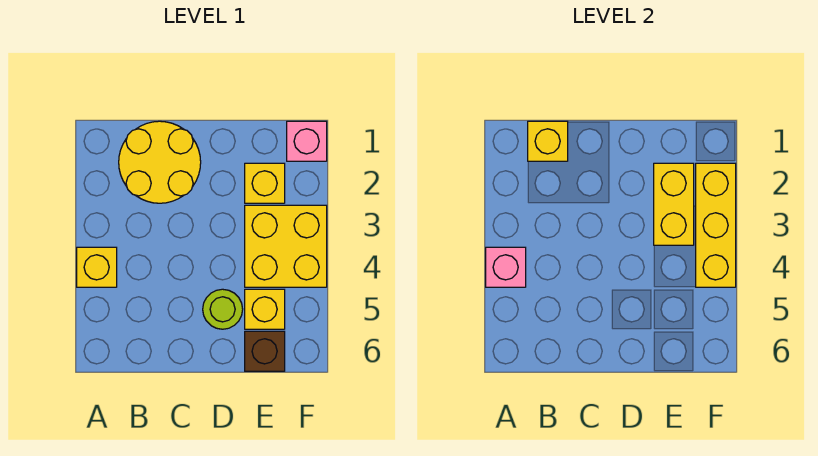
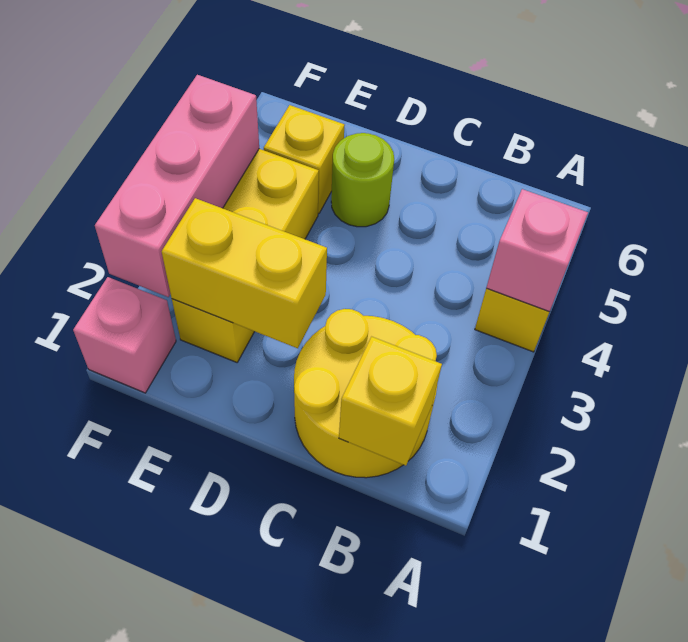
yellow brick E2:E3 level 2 -> yellow brick D2:E2 level 2
brown brick E6 level 1 -> none
yellow brick F2:F4 level 2 -> pink brick F2:F4 level 2

